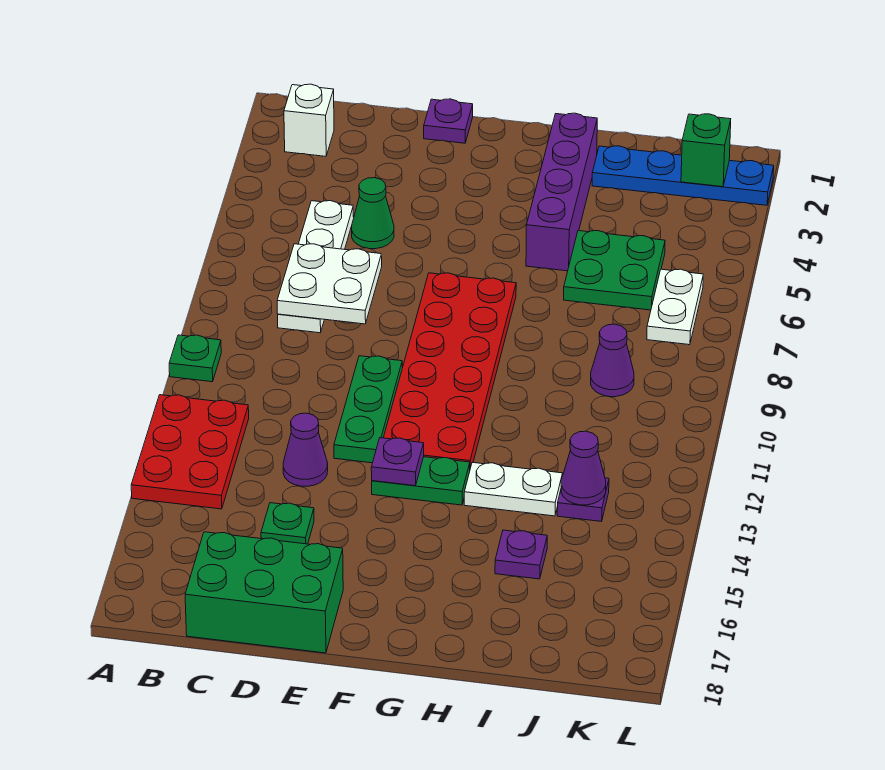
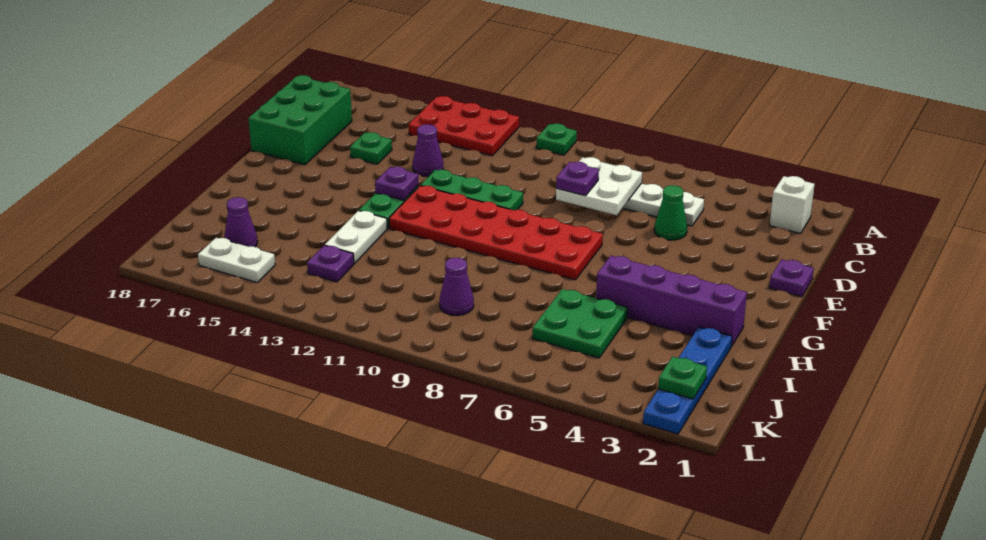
purple plate I15 level 1 -> purple plate D8 level 3
purple cone J13 level 2 -> purple cone J16 level 1
green brick K2 level 2 -> green plate K2 level 2
white plate K6:K7 level 1 -> white plate K15:K16 level 1

